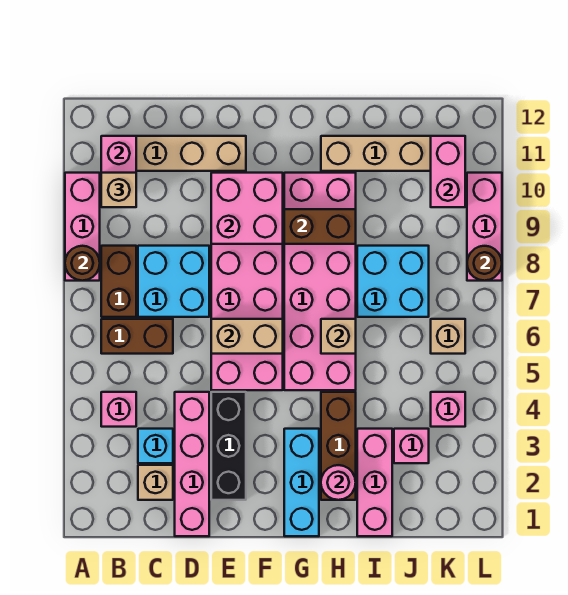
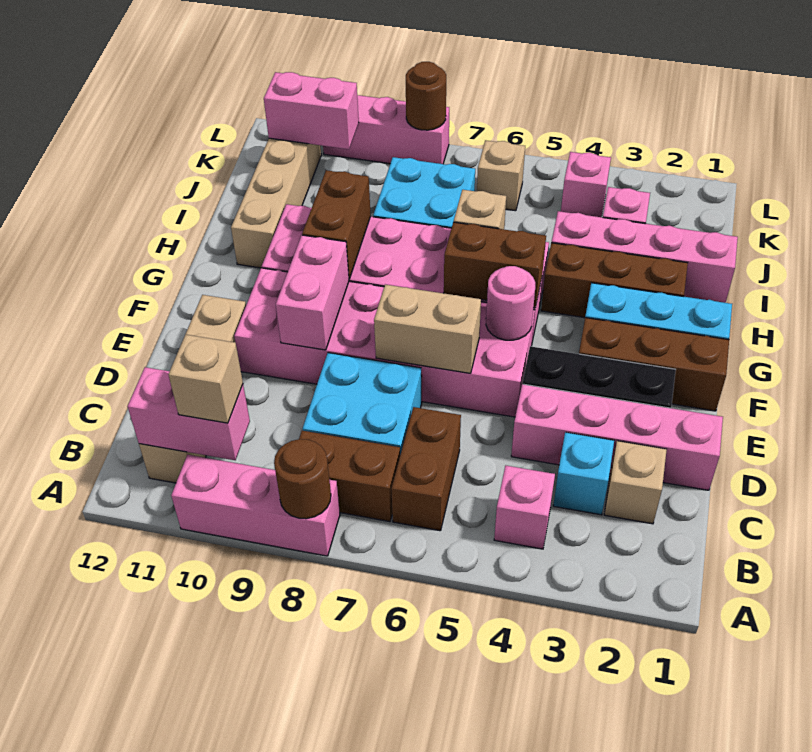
tan brick E6:F6 level 2 -> tan brick E6:E7 level 2
pink brick E9:F10 level 2 -> pink brick E9:F9 level 2
none -> brown brick F1:F3 level 1
none -> brown brick G5:G6 level 2
pink round brick H2 level 2 -> pink round brick F5 level 2
pink brick I1:I3 level 1 -> pink brick I1:I4 level 1

